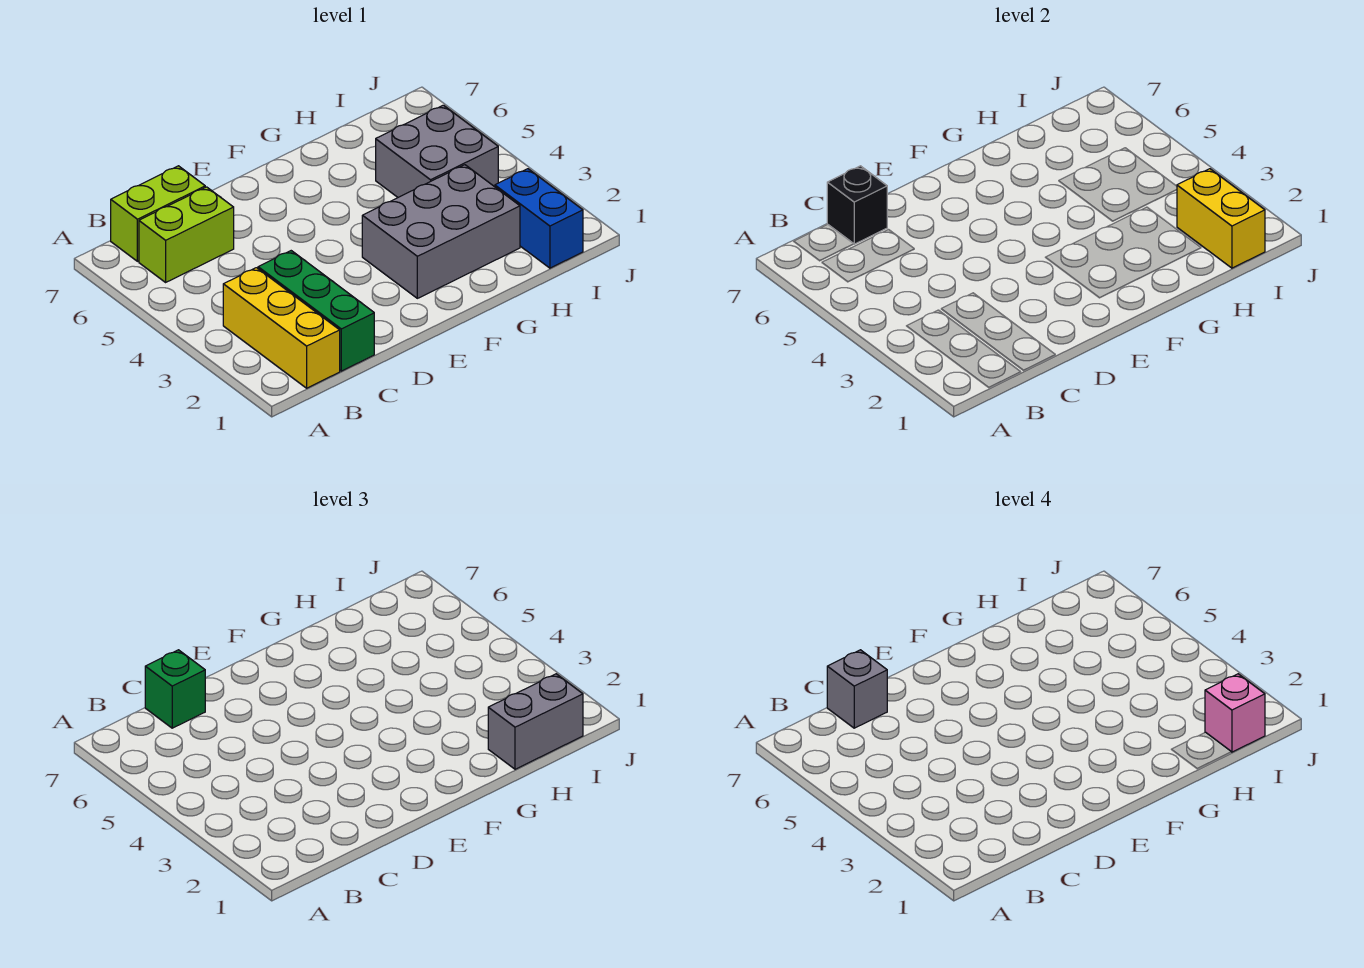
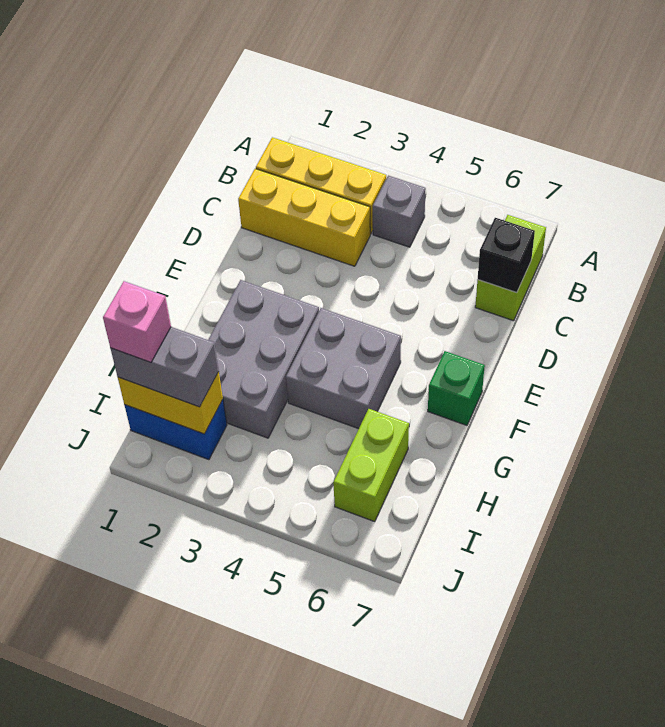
lime brick B6:C6 level 1 -> lime brick H6:I6 level 1
green brick C1:C3 level 1 -> yellow brick C1:C3 level 1
green brick C7 level 3 -> green brick F7 level 1
grey brick C7 level 4 -> grey brick B4 level 1
grey brick H1:I1 level 3 -> grey brick I1:I2 level 3
grey brick H4:I5 level 1 -> grey brick F4:G5 level 1

